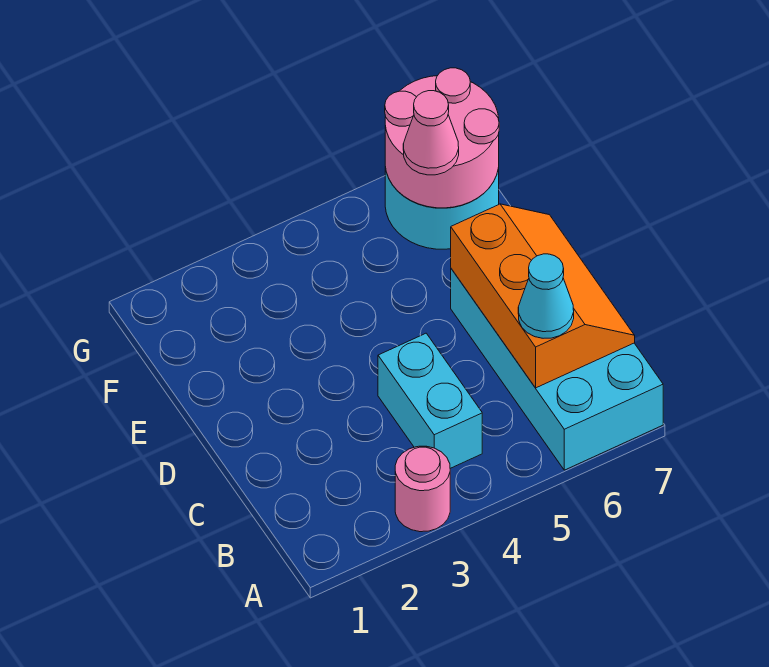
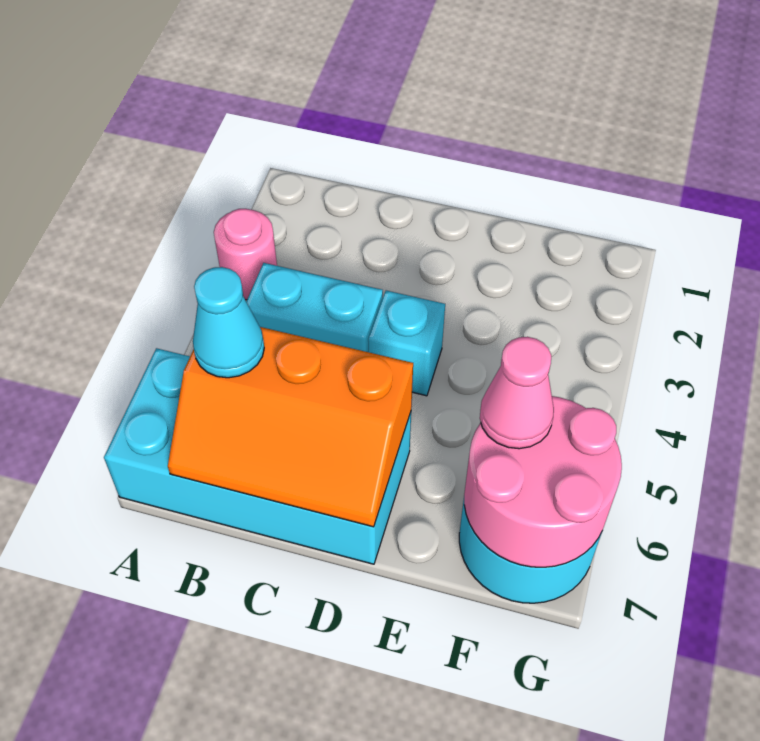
none -> cyan brick D4 level 1

